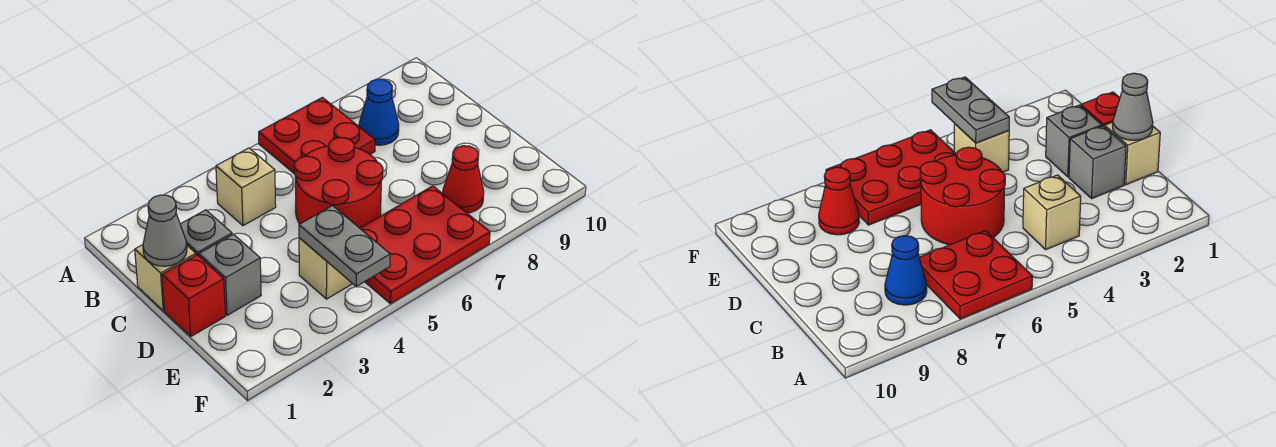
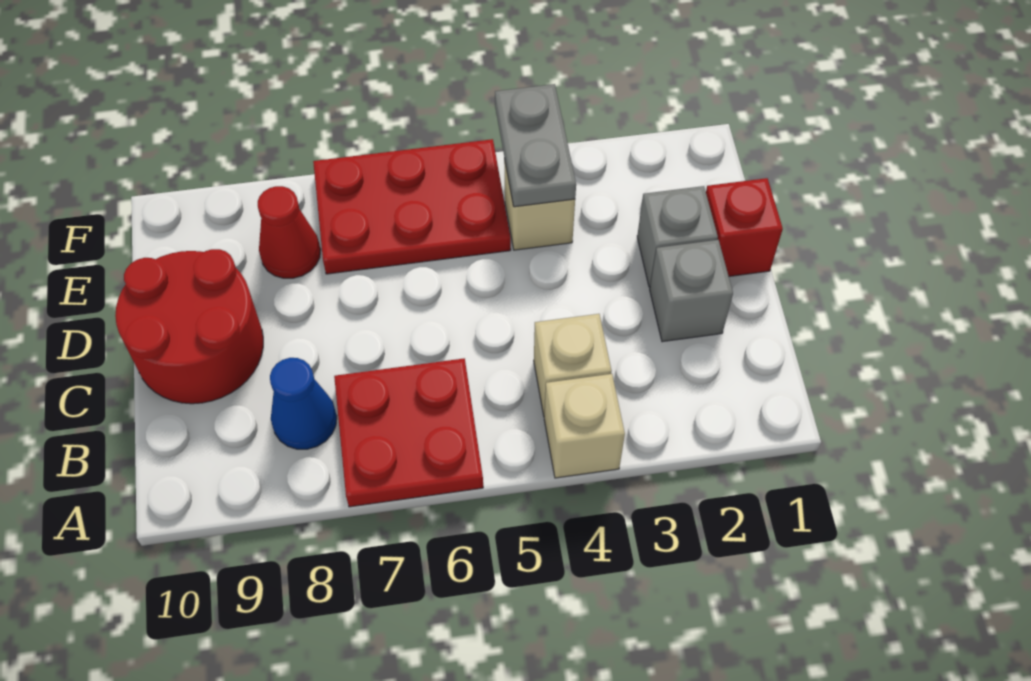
tan brick C1 level 1 -> tan brick A4 level 1
grey cone C1 level 2 -> none
red round brick C5:D6 level 1 -> red round brick C9:D10 level 1

